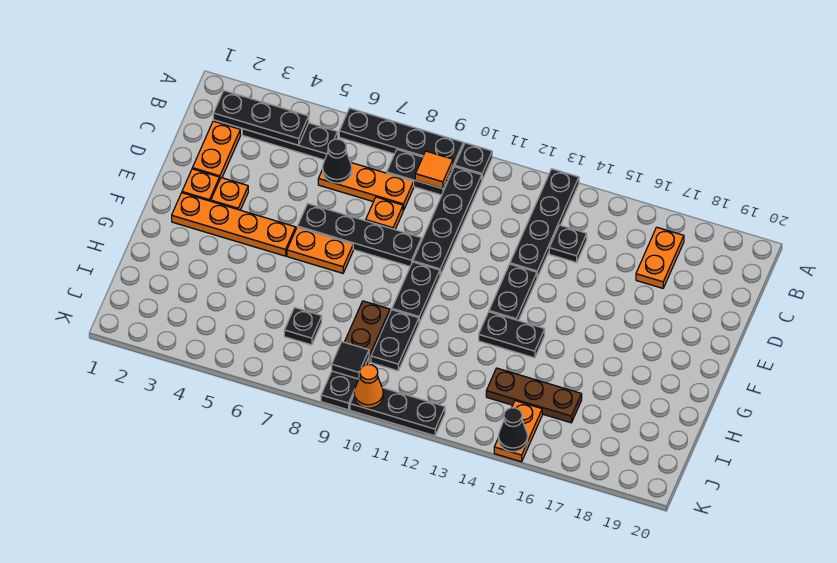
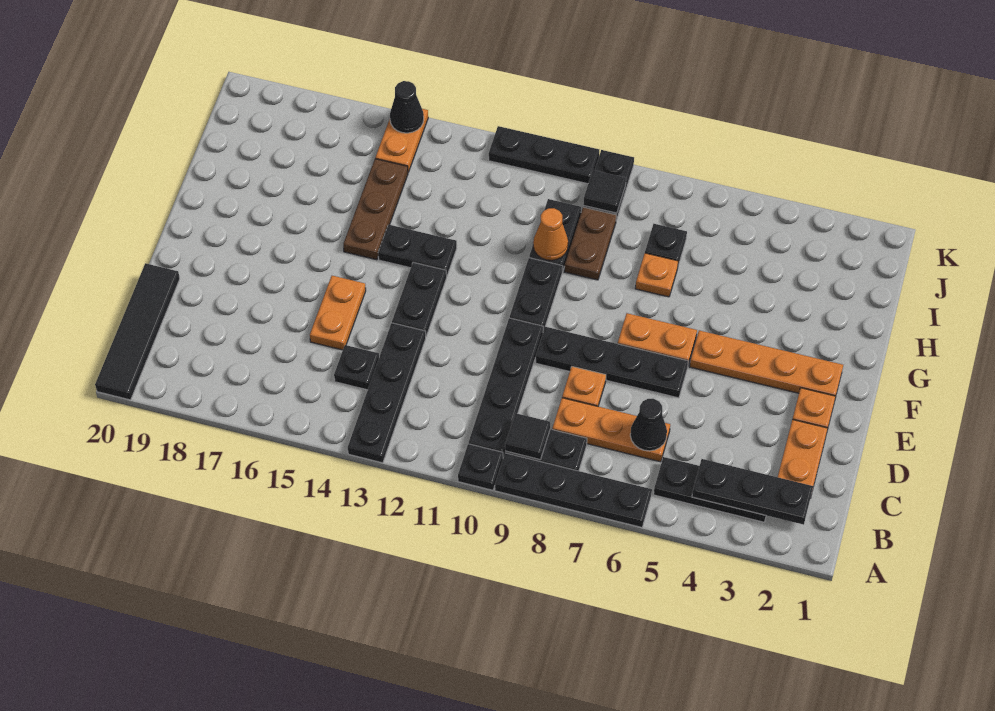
none -> black tile A20:D20 level 1
orange tile B9 level 2 -> black tile B9 level 2
orange plate B17:C17 level 1 -> orange plate D15:E15 level 1
orange plate E3 level 1 -> orange plate H7 level 1
brown plate I14:I16 level 1 -> brown plate G15:I15 level 1
orange cone K10 level 2 -> orange cone H10 level 2

